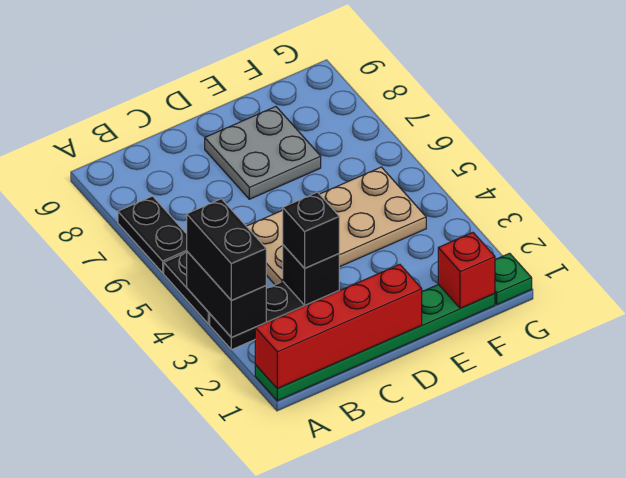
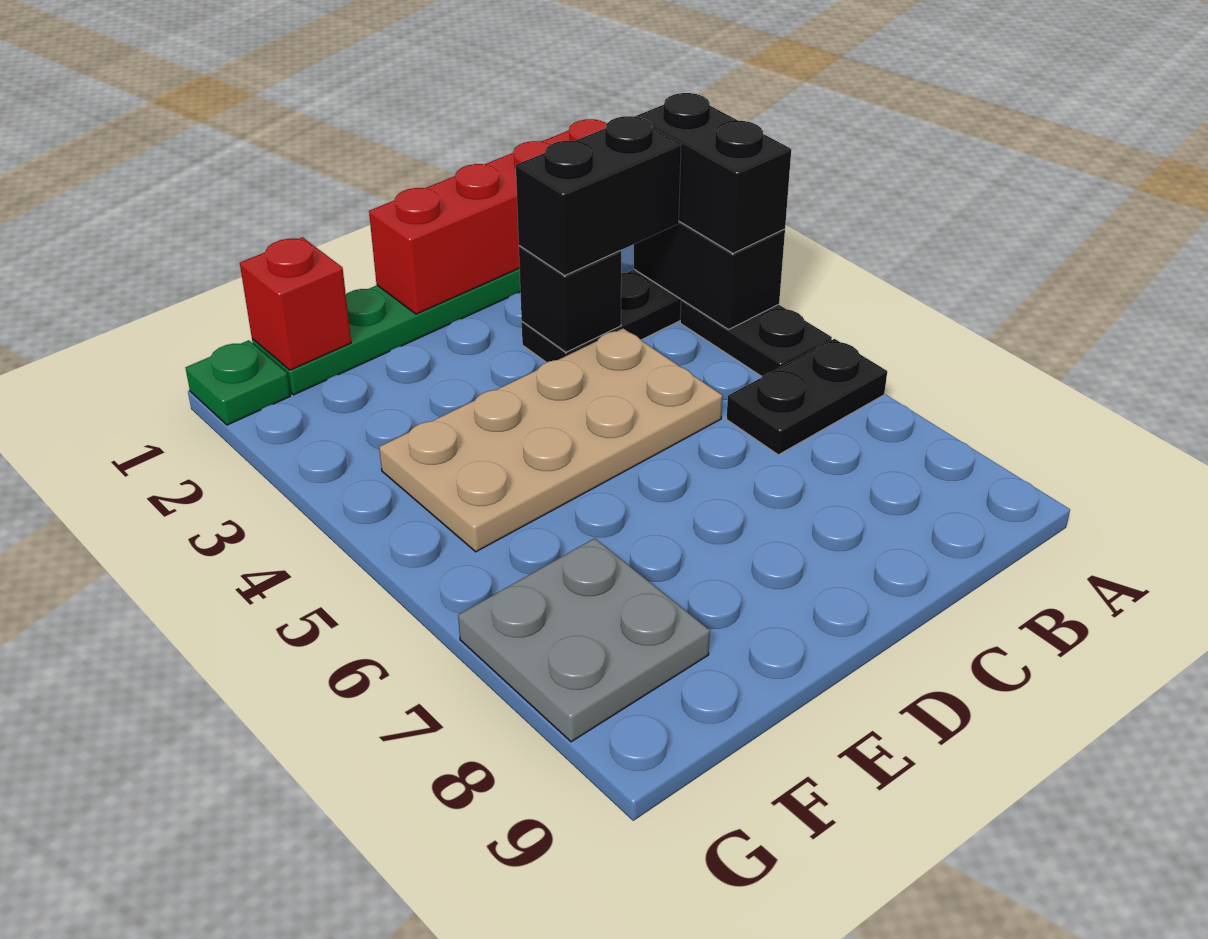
black plate A6:A7 level 1 -> black plate A6:B6 level 1
black brick C3 level 3 -> black brick B3:C3 level 3
grey plate D7:E8 level 1 -> grey plate F7:G8 level 1

